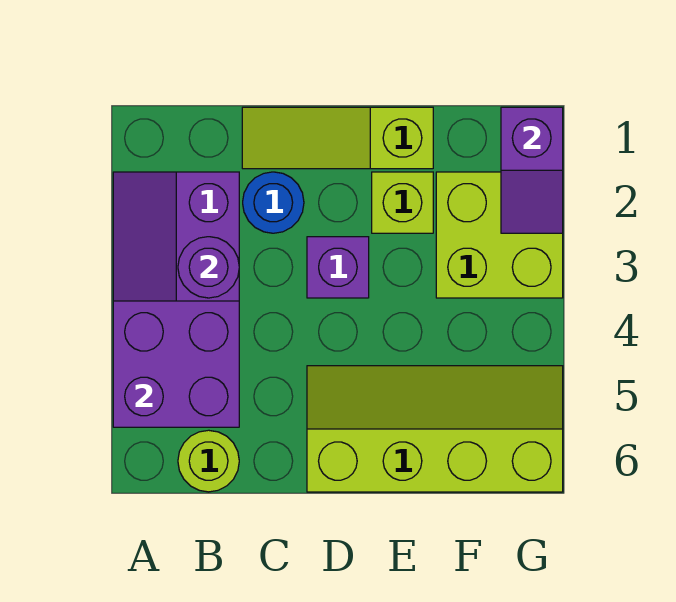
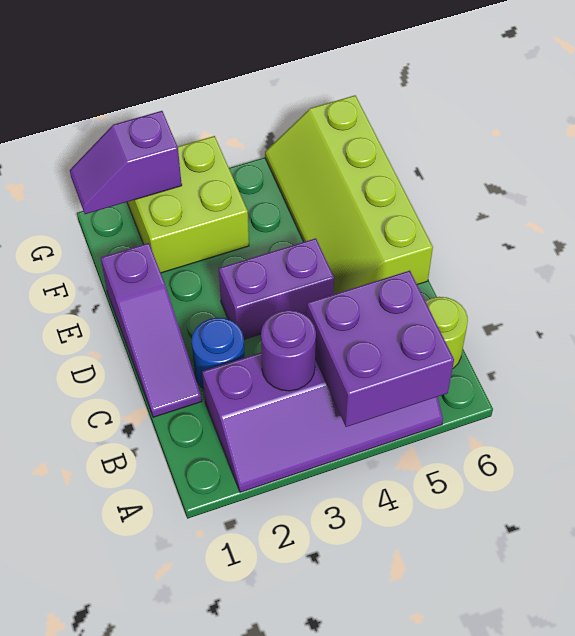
lime slope C1:E1 level 1 top E -> purple slope C1:E1 level 1 top E
purple brick D3 level 1 -> purple brick D3:D4 level 1
lime brick E2 level 1 -> none
purple slope G1:G2 level 2 top 1 -> purple slope G1:G2 level 2 top 2

